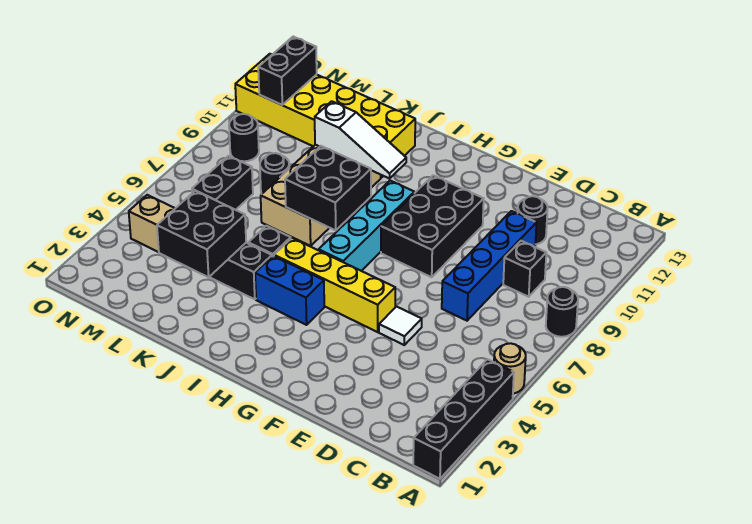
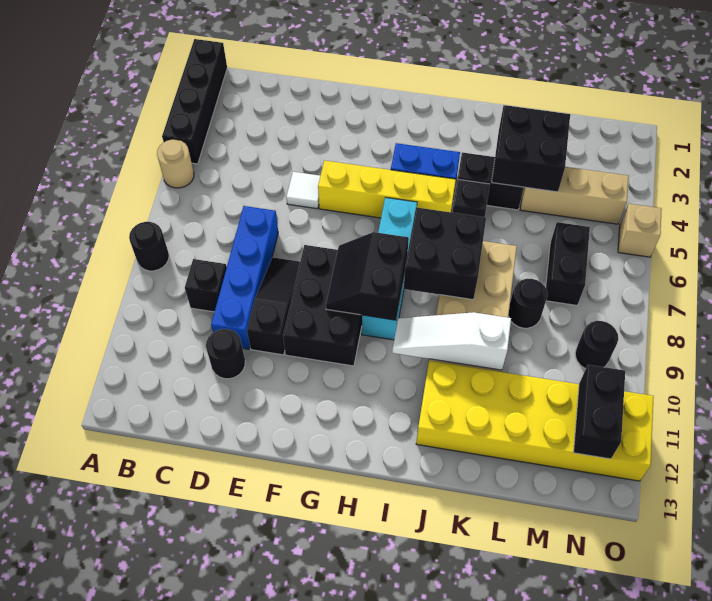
none -> black slope E8:E10 level 1 top 10
none -> black slope G8:H9 level 2 top H
none -> tan brick O5 level 1

